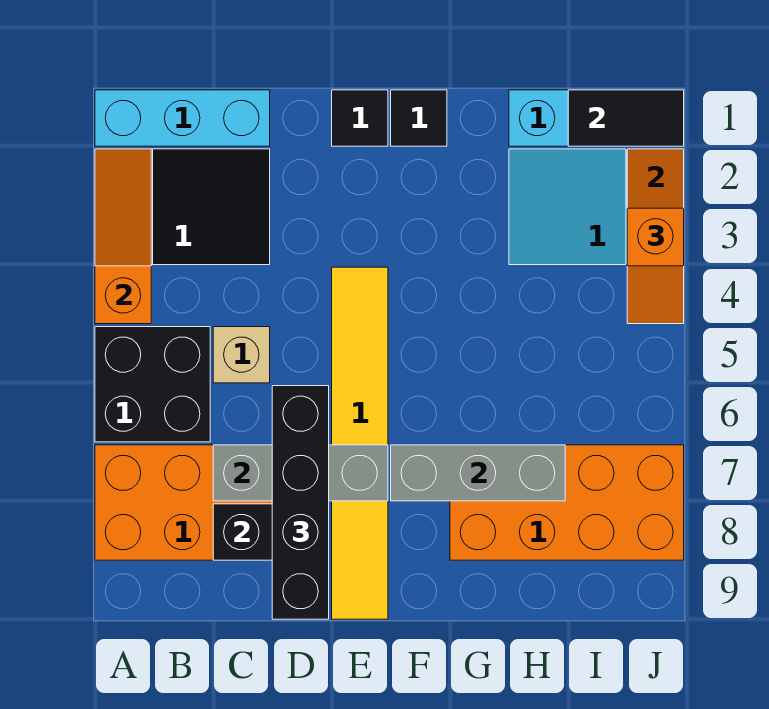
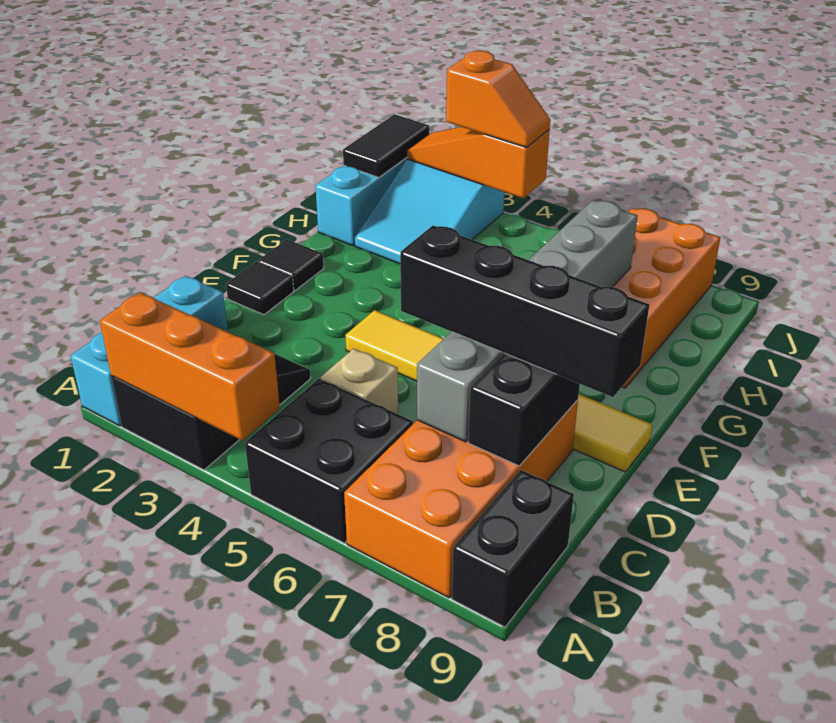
orange slope A2:A4 level 2 top 4 -> orange brick A2:A4 level 2
none -> black brick A9:B9 level 1

